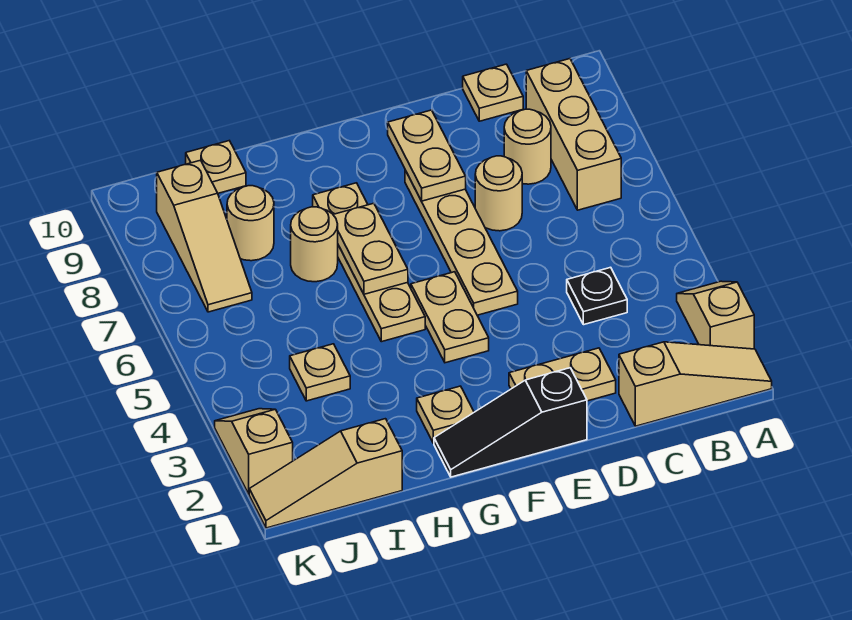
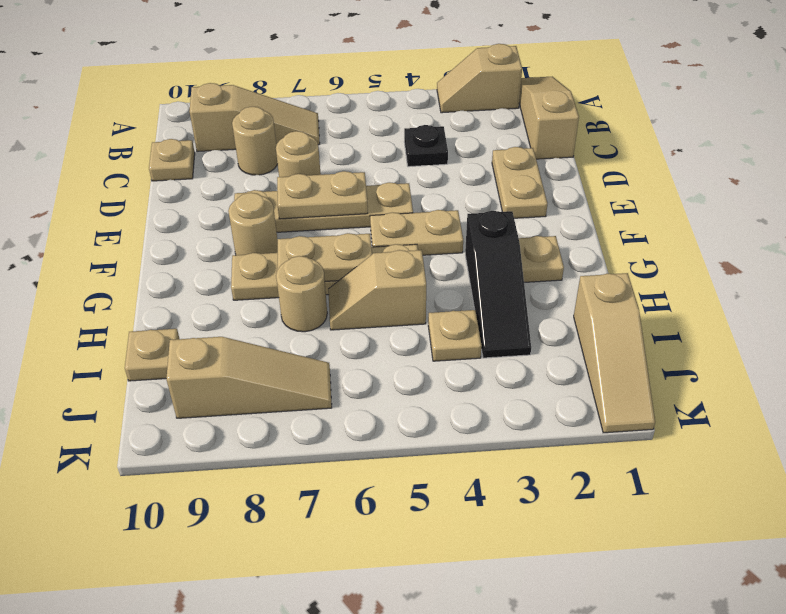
tan brick B7:B9 level 1 -> tan slope B7:B9 level 1 top 9
black slope E1:G1 level 1 top E -> black slope G3:I3 level 1 top G
tan plate E8:E9 level 2 -> tan plate E6:E7 level 2
tan round brick I8 level 1 -> tan round brick F8 level 1
tan slope K2:K3 level 1 top 2 -> tan slope H5:H6 level 1 top 5

